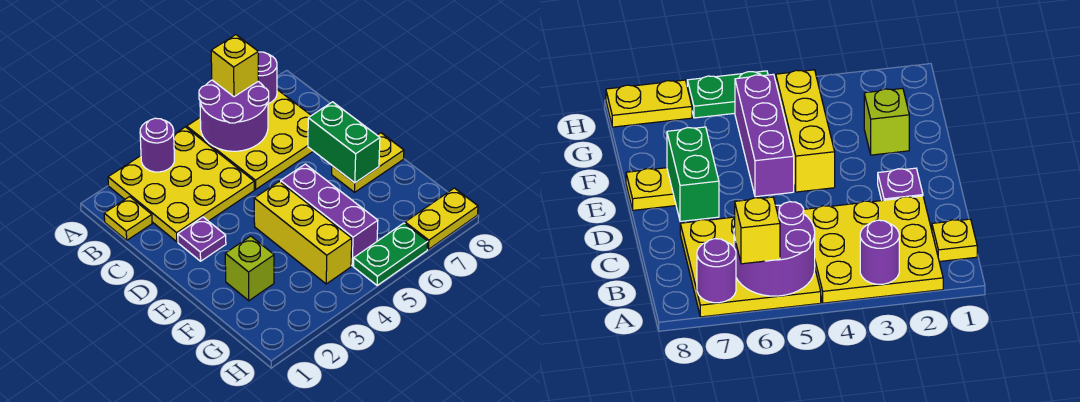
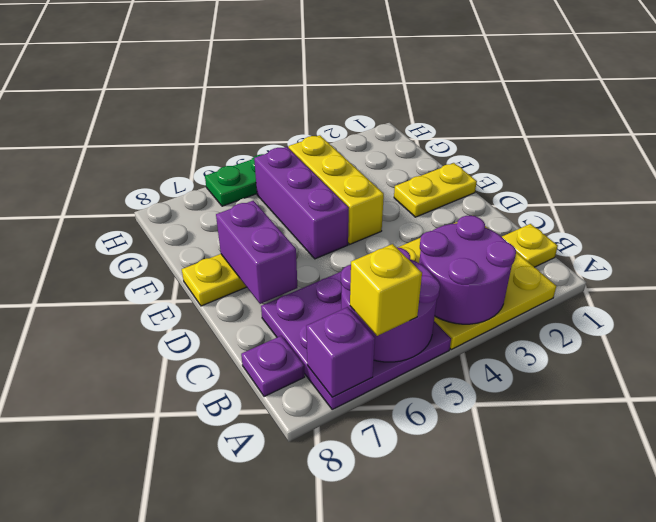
purple round brick A3 level 2 -> purple round brick A3:B4 level 2
yellow plate A5:C7 level 1 -> purple plate A5:C7 level 1
purple round brick A7 level 2 -> purple brick A7 level 2
purple plate D2 level 1 -> purple plate B8 level 1
green brick D7:E7 level 2 -> purple brick D7:E7 level 2
lime brick F2 level 1 -> none
yellow plate H7:H8 level 1 -> yellow plate E1:E2 level 1

